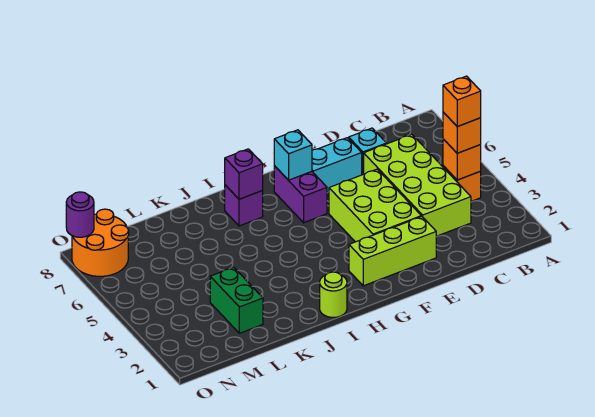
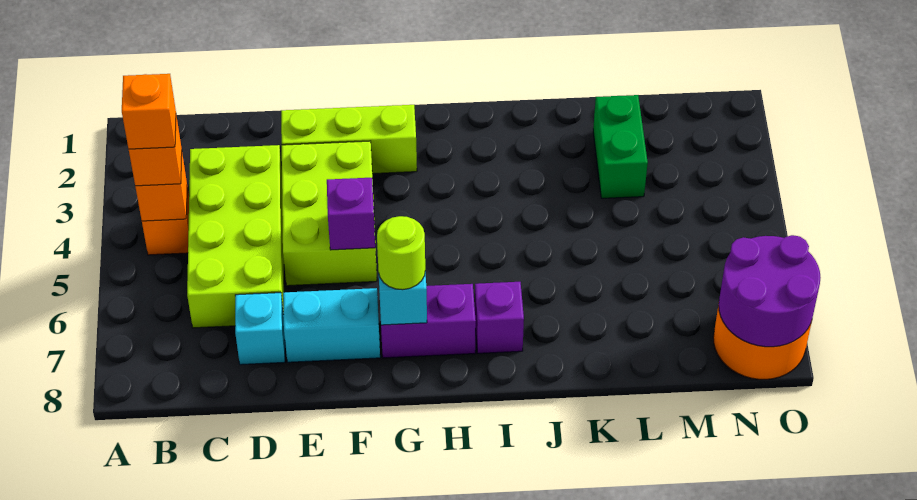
purple brick G6:G7 level 1 -> purple brick G7:H7 level 1
lime round brick I1 level 1 -> lime round brick G7 level 3
purple brick I7 level 2 -> purple brick F5 level 2
purple round brick O8 level 2 -> purple round brick N7:O8 level 2

